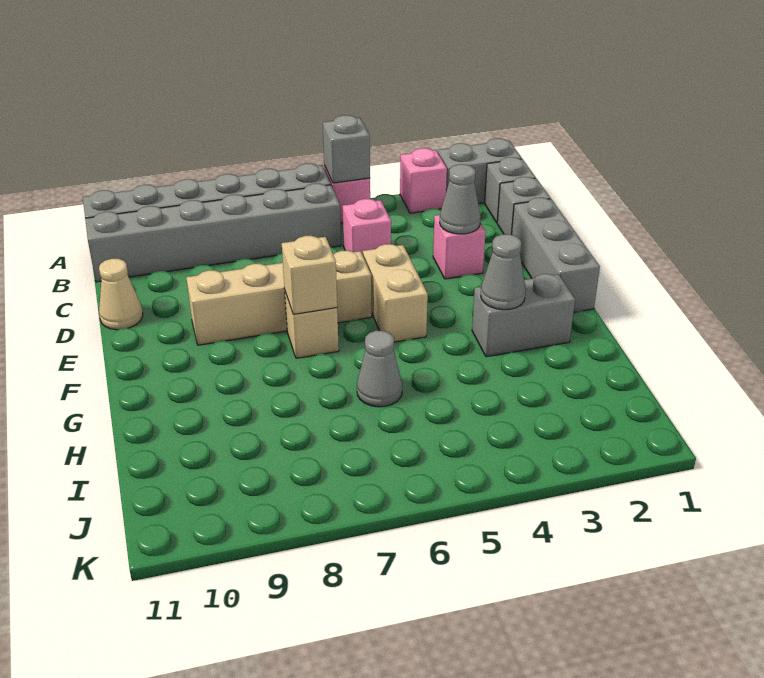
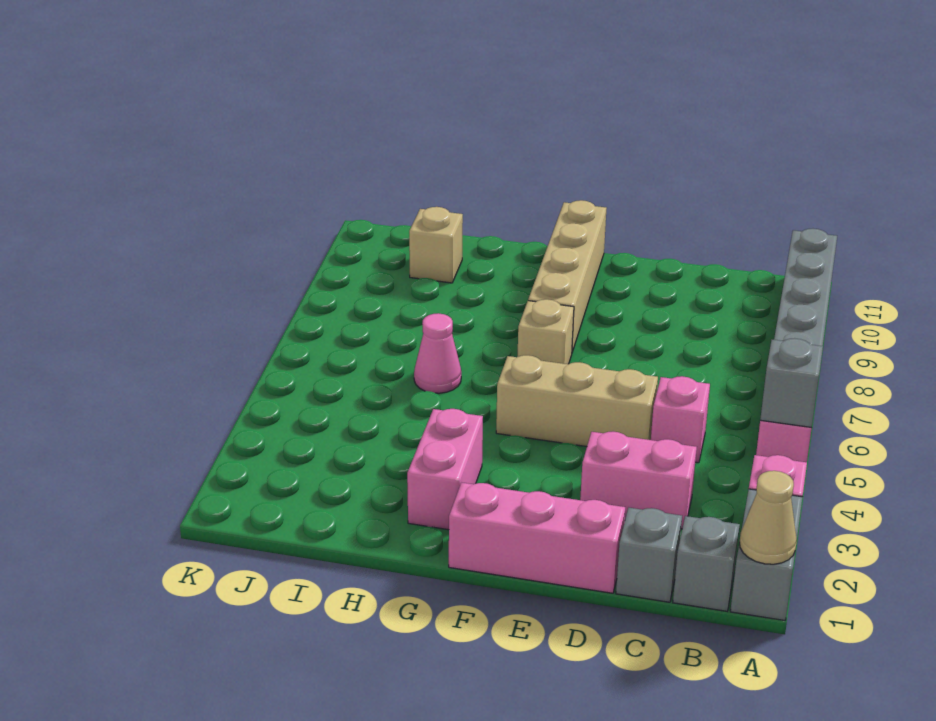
grey brick B6:B11 level 1 -> none
grey brick D1:F1 level 1 -> pink brick D1:F1 level 1
pink brick D3 level 1 -> pink brick C3:D3 level 1
grey cone D3 level 2 -> none
tan cone D11 level 1 -> tan cone A1 level 2
tan brick E5:F5 level 1 -> tan brick D5:F5 level 1
tan brick E6:E9 level 1 -> tan brick F8:F11 level 1
tan brick F7 level 2 -> tan brick I10 level 1
grey brick G2:G3 level 1 -> pink brick G2:G3 level 1
grey cone G3 level 2 -> none
grey cone H6 level 1 -> pink cone H6 level 1

